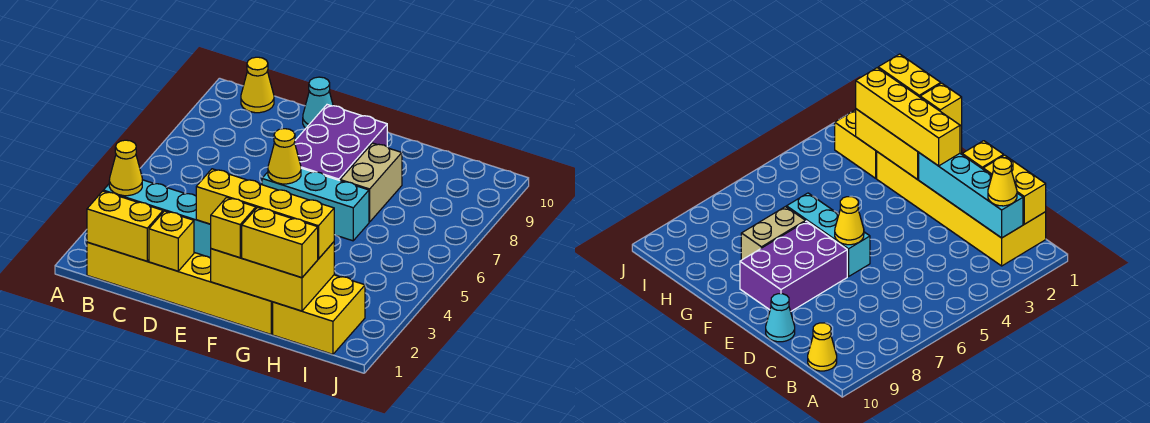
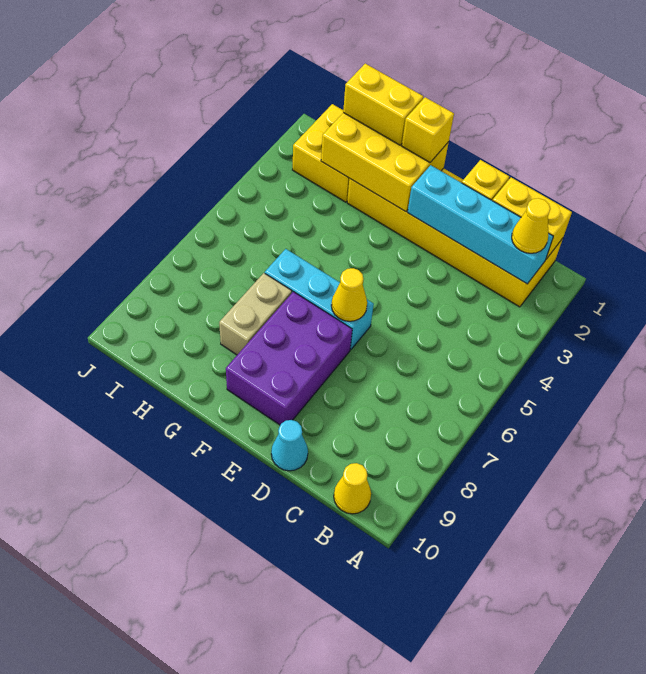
yellow brick E2:H2 level 3 -> none

